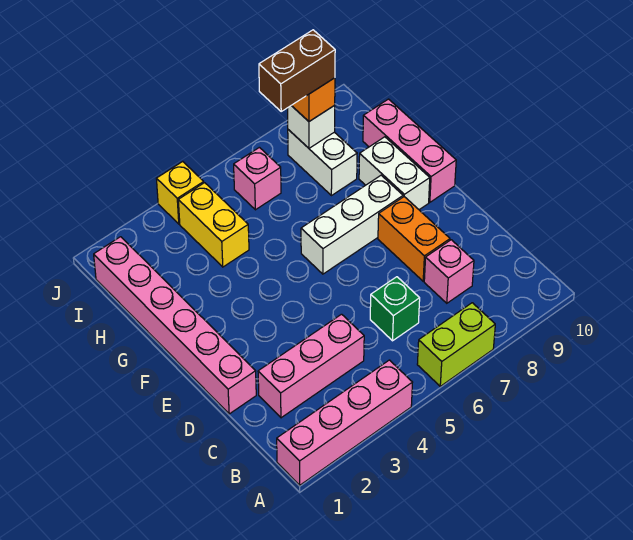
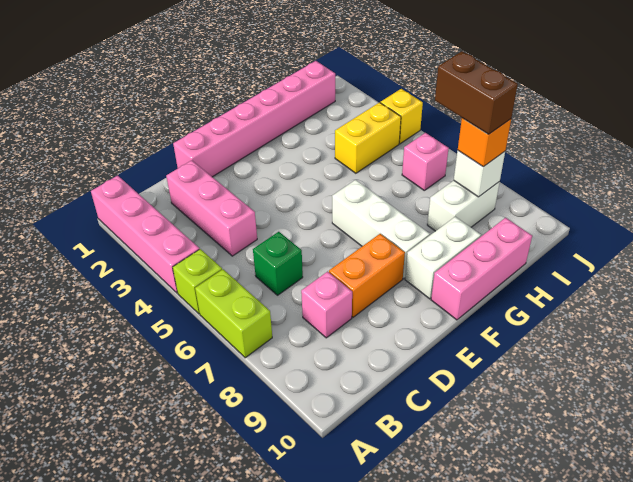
none -> lime brick A5 level 1

